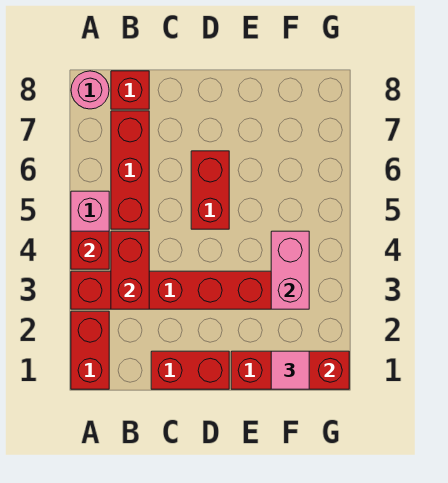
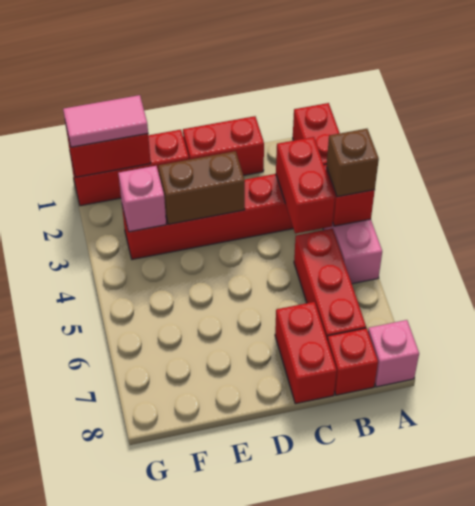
none -> brown brick A4 level 3
pink round brick A8 level 1 -> pink brick A8 level 1
none -> brown brick D3:E3 level 2
red brick D5:D6 level 1 -> red brick C7:C8 level 1
pink tile F1 level 3 -> pink tile F1:G1 level 3
pink brick F3:F4 level 2 -> pink brick F3 level 2

